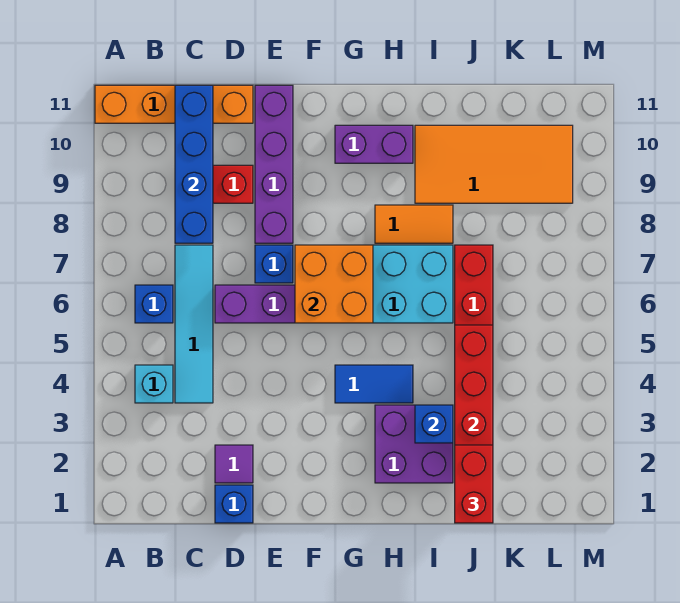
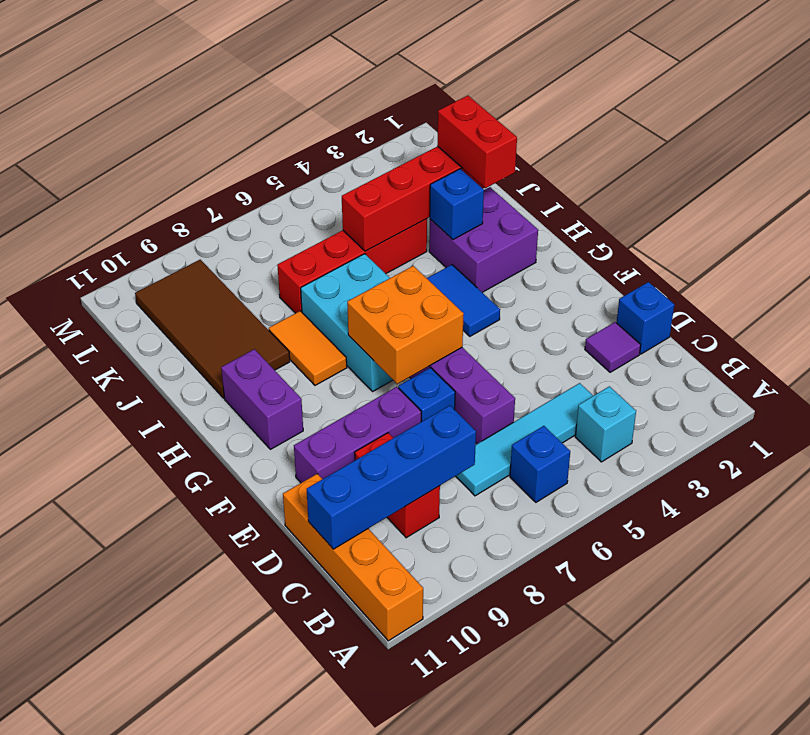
purple brick E8:E11 level 1 -> purple brick E8:E10 level 1
orange tile I9:L10 level 1 -> brown tile I9:L10 level 1
red brick J1:J2 level 3 -> red brick I2:J2 level 3

